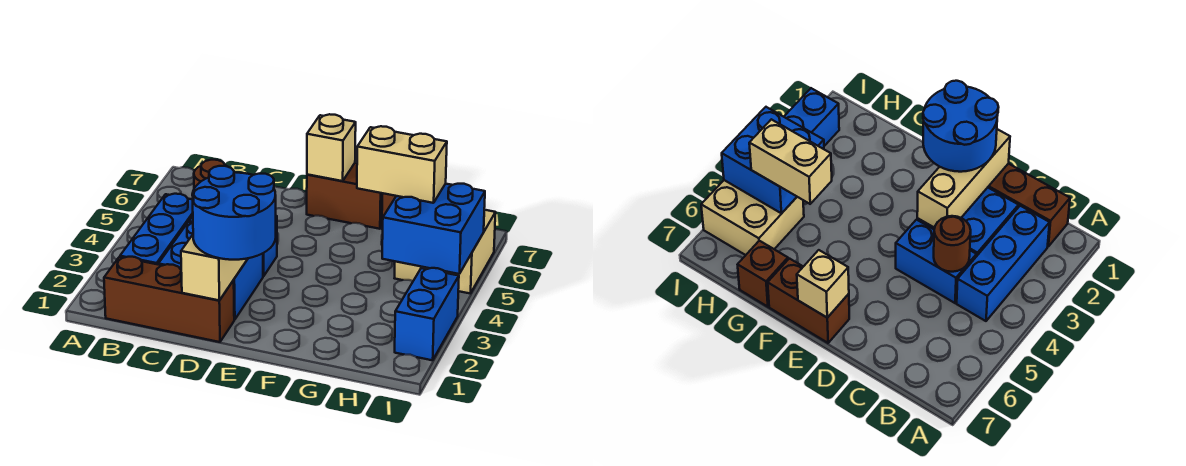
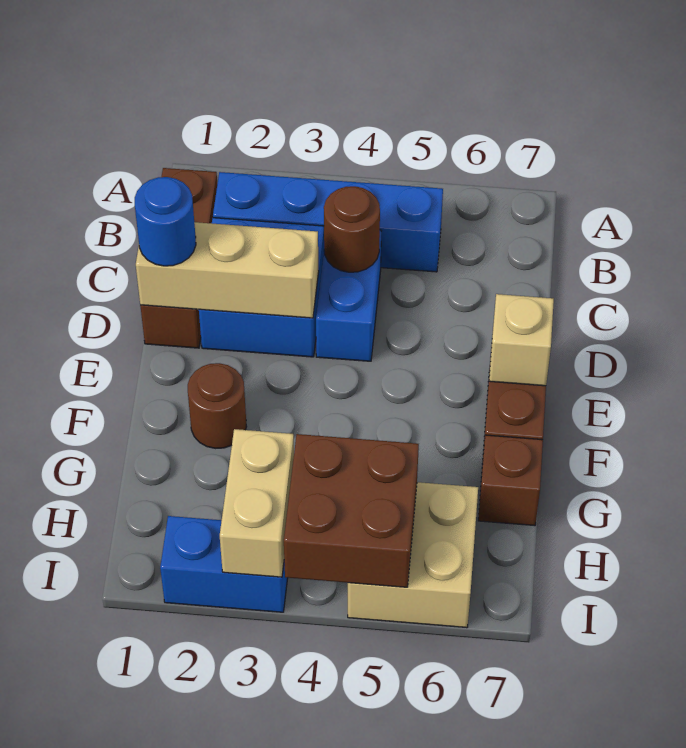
blue brick B2:B4 level 1 -> blue brick B2:B5 level 1
blue round brick D1:E2 level 3 -> blue round brick D1 level 3
none -> brown round brick F2 level 1
tan brick G5:H5 level 3 -> tan brick H3:I3 level 2
blue brick H4:I5 level 2 -> brown brick H4:I5 level 2

